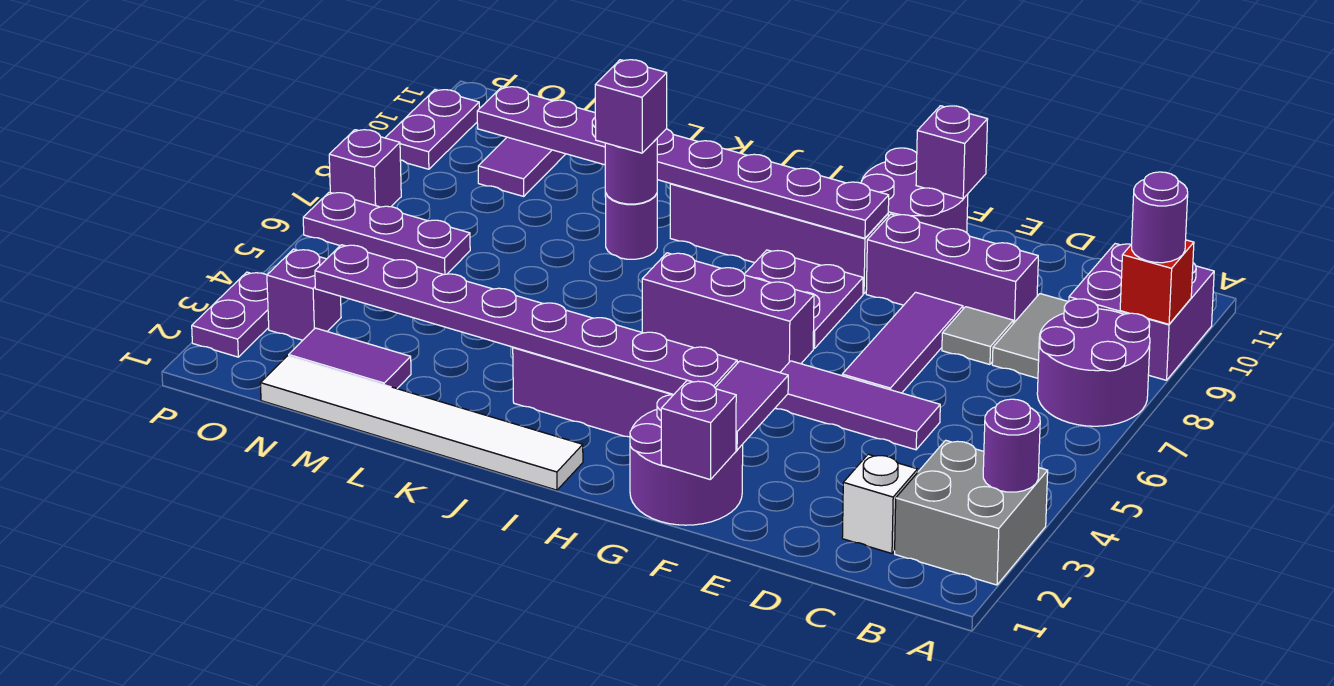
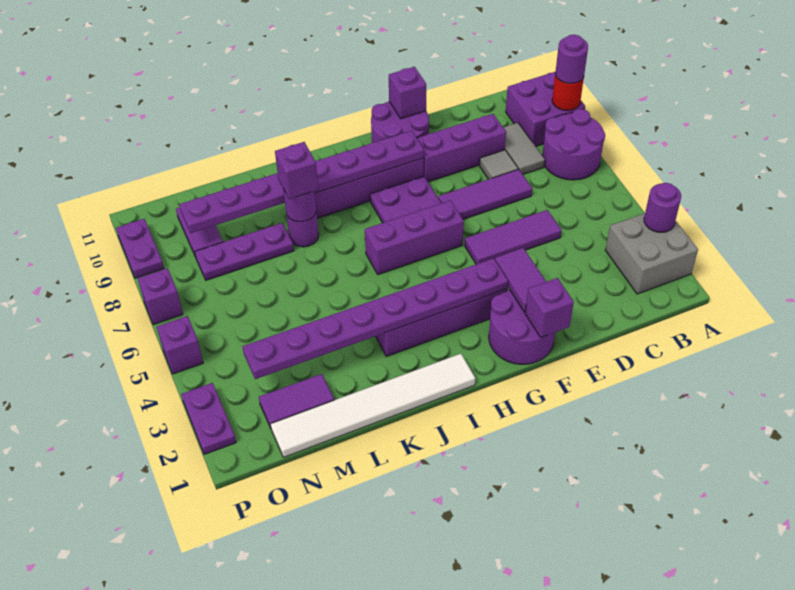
red brick A9 level 2 -> red round brick A9 level 2
white brick C2 level 1 -> none
purple tile E6:E8 level 1 -> purple tile D7:F7 level 1
purple plate N6:P6 level 1 -> purple plate L8:N8 level 1
purple brick O3 level 1 -> purple brick P5 level 1

